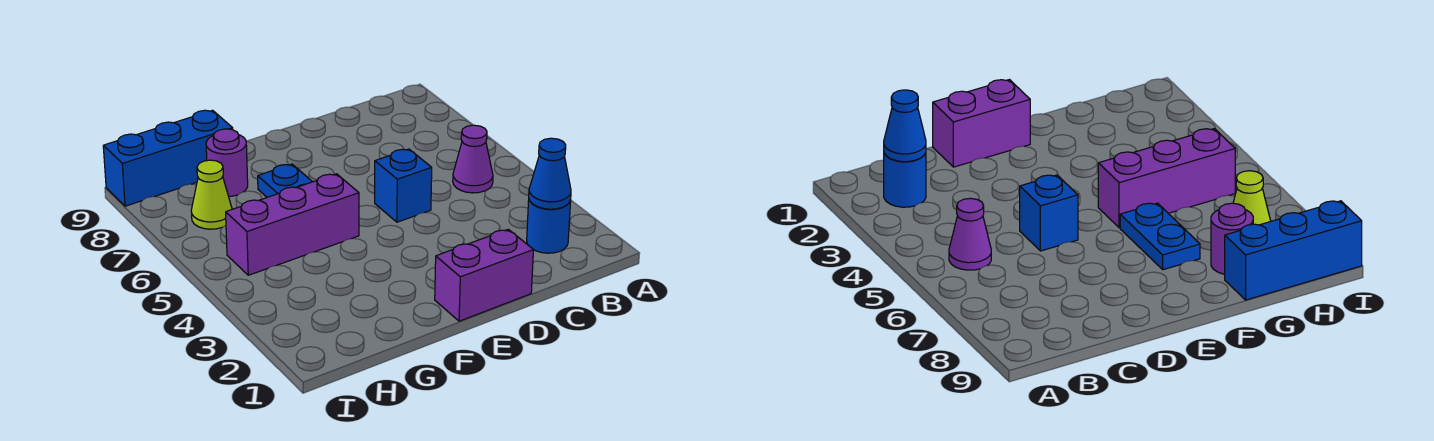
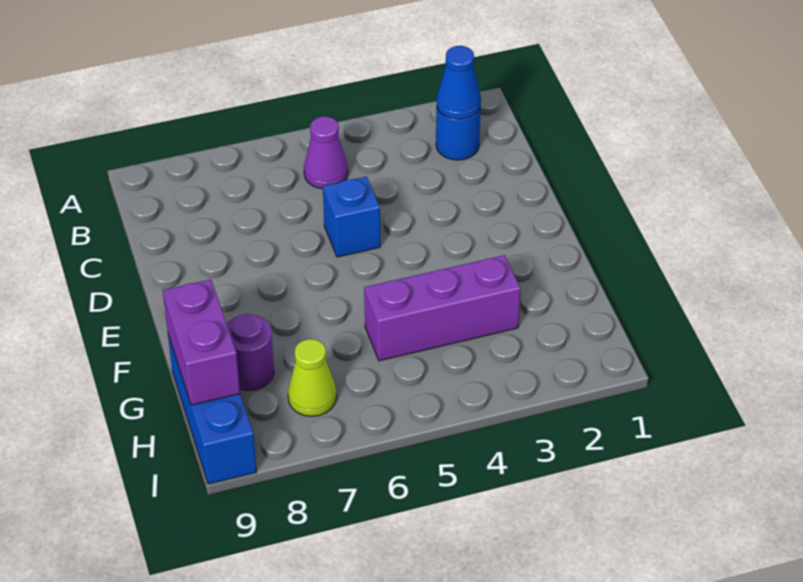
purple brick D1:E1 level 1 -> purple brick G9:H9 level 2
purple brick F5:H5 level 1 -> purple brick G3:G5 level 1
blue plate F6:F7 level 1 -> none

